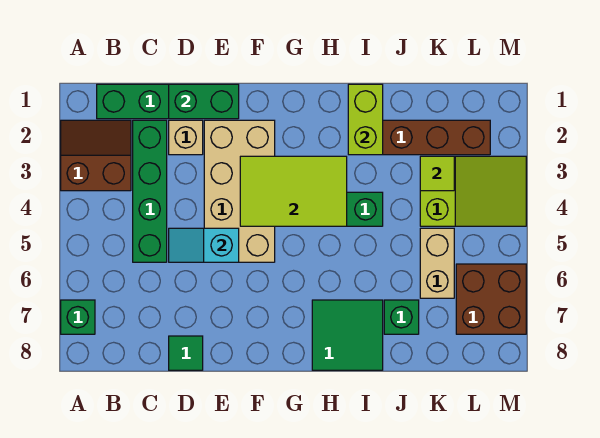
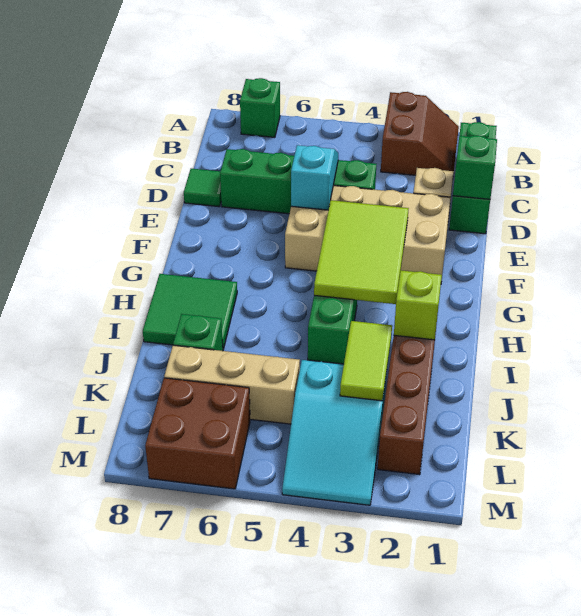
green brick C2:C5 level 1 -> green brick D4:D7 level 1
green brick D1:E1 level 2 -> green brick D1 level 2
lime brick I1:I2 level 2 -> lime brick I2 level 2
lime slope K3:M4 level 1 top K -> cyan slope K3:M4 level 1 top K
lime tile K3 level 2 -> lime tile J3:K3 level 2
tan brick K5:K6 level 1 -> tan brick K5:K7 level 1

